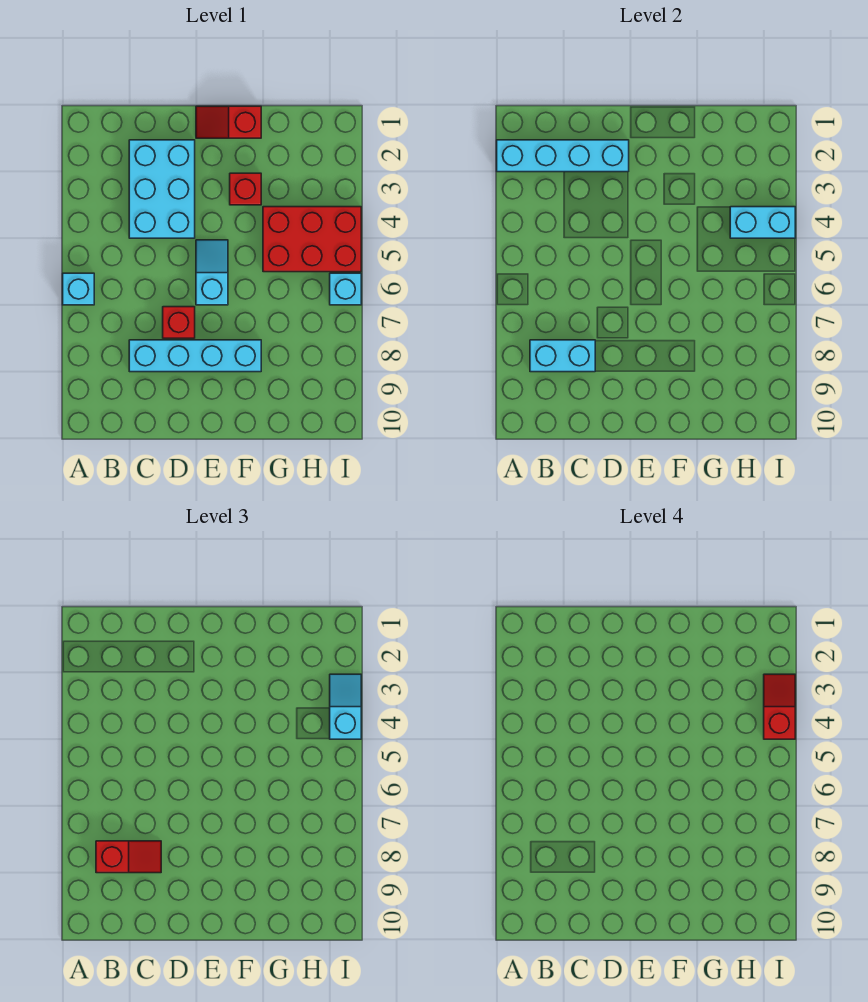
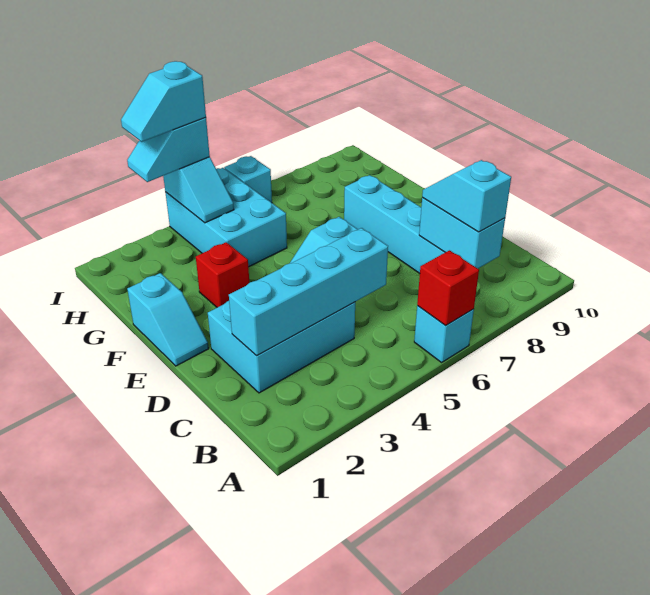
cyan brick A2:D2 level 2 -> cyan brick C2:C5 level 2
red slope B8:C8 level 3 top B -> cyan slope B8:C8 level 3 top B
red brick D7 level 1 -> red brick A6 level 2
red slope E1:F1 level 1 top F -> cyan slope E1:F1 level 1 top F
red brick G4:I5 level 1 -> cyan brick G4:I5 level 1
cyan brick H4:I4 level 2 -> cyan slope H4:I4 level 2 top I
red slope I3:I4 level 4 top 4 -> cyan slope I3:I4 level 4 top 4

